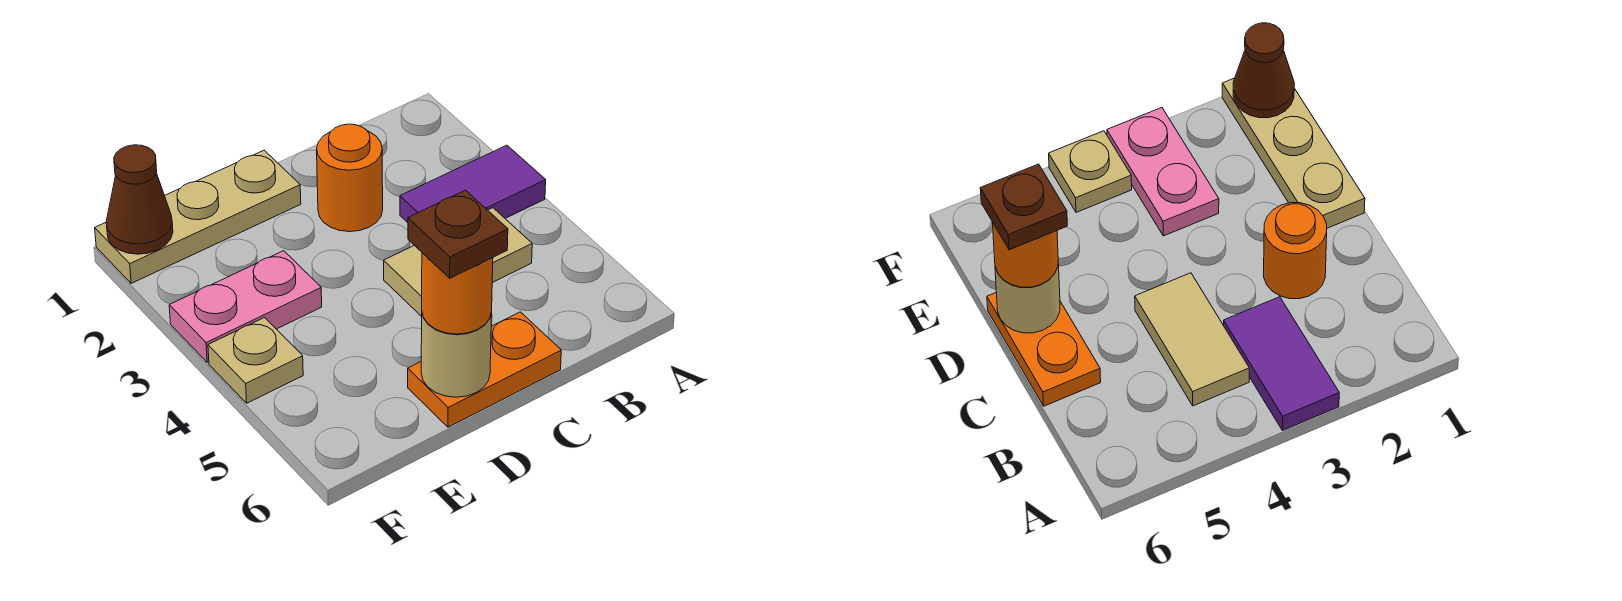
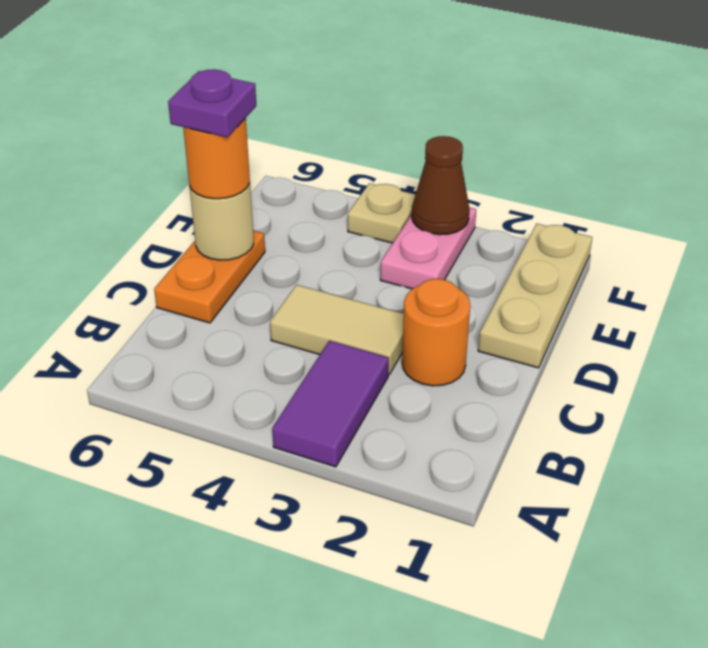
tan tile B4:C4 level 1 -> tan tile C3:C4 level 1
brown plate D6 level 4 -> purple plate D6 level 4
brown cone F1 level 2 -> brown cone F3 level 2

